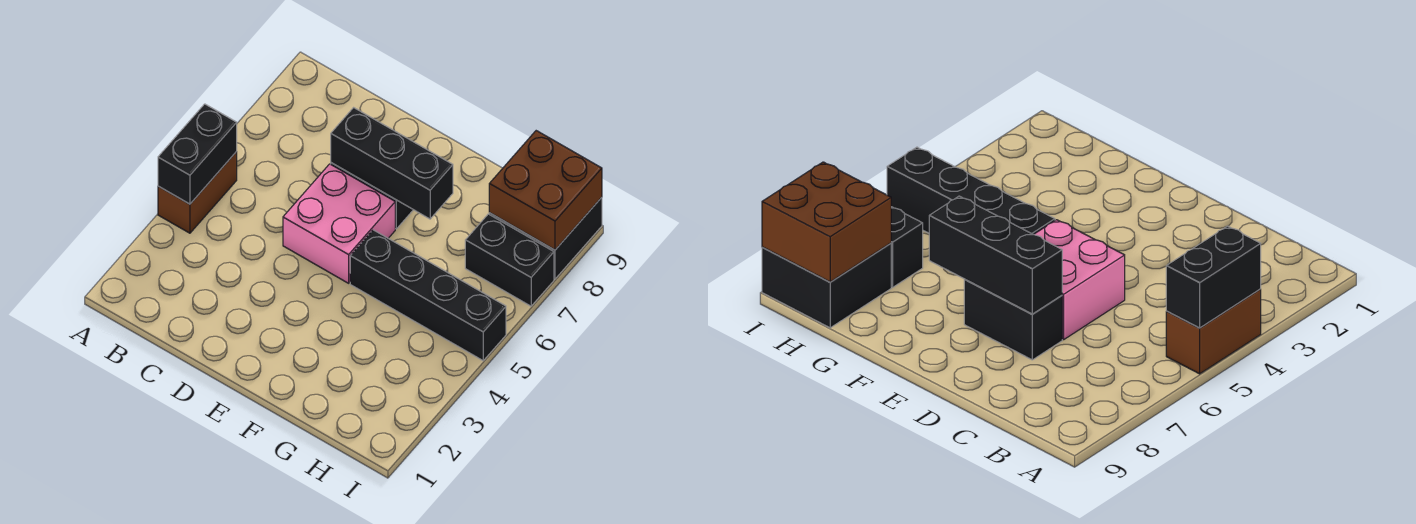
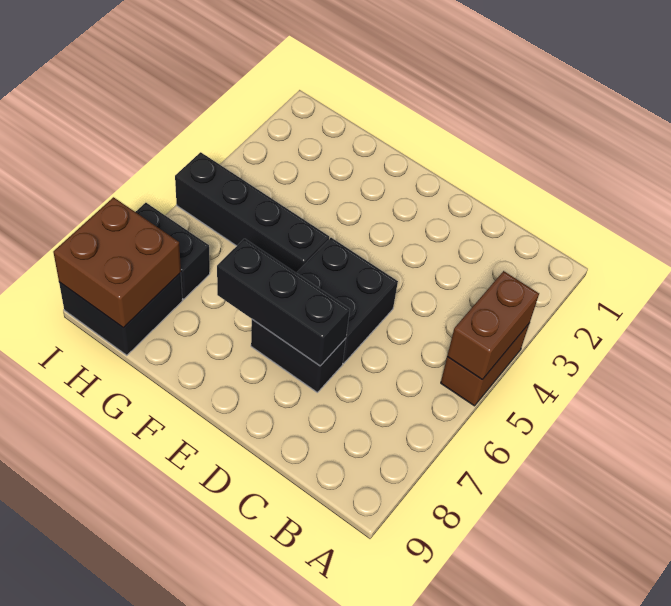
black brick A4:A5 level 2 -> brown brick A4:A5 level 2
pink brick D5:E6 level 1 -> black brick D5:E6 level 1

